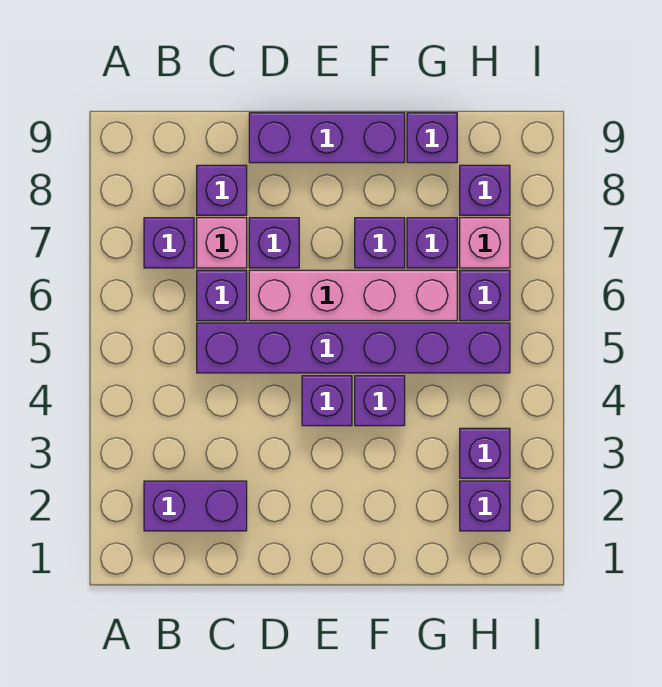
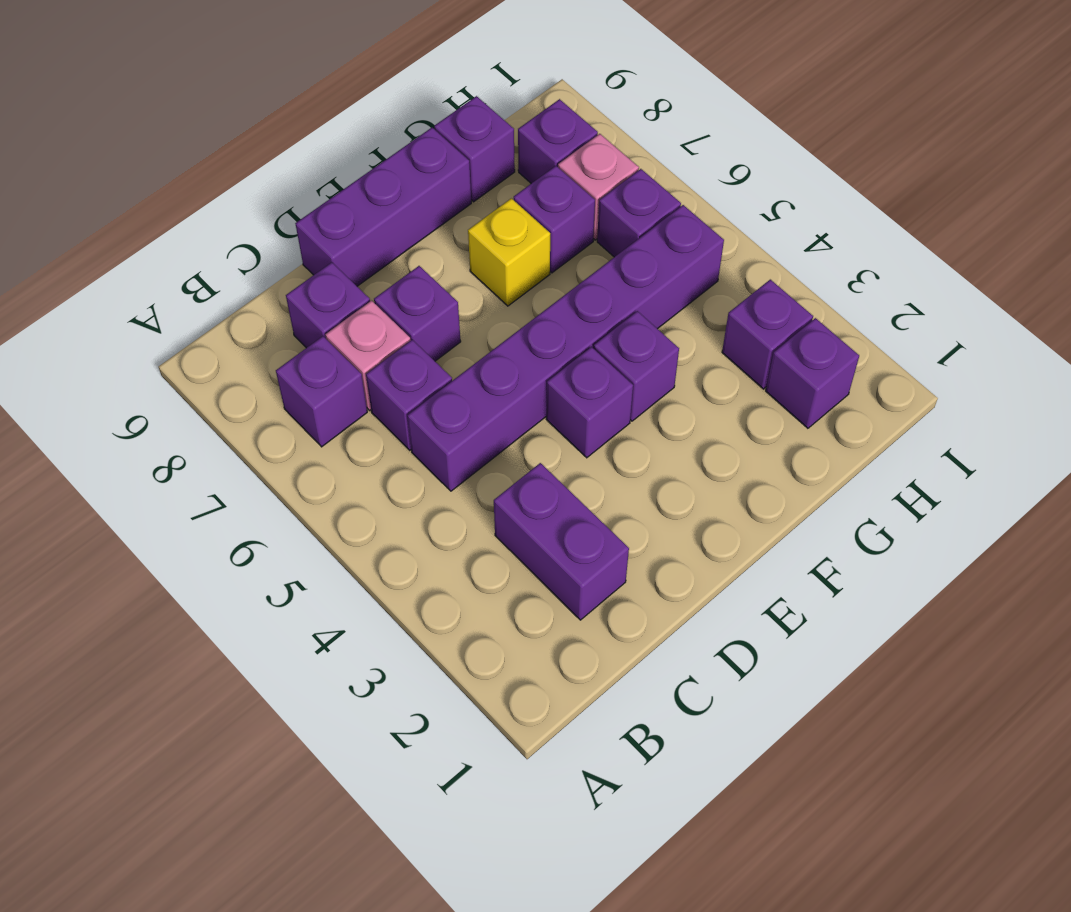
purple brick B2:C2 level 1 -> purple brick C2:C3 level 1
pink brick D6:G6 level 1 -> none
purple brick F7 level 1 -> yellow brick F7 level 1

